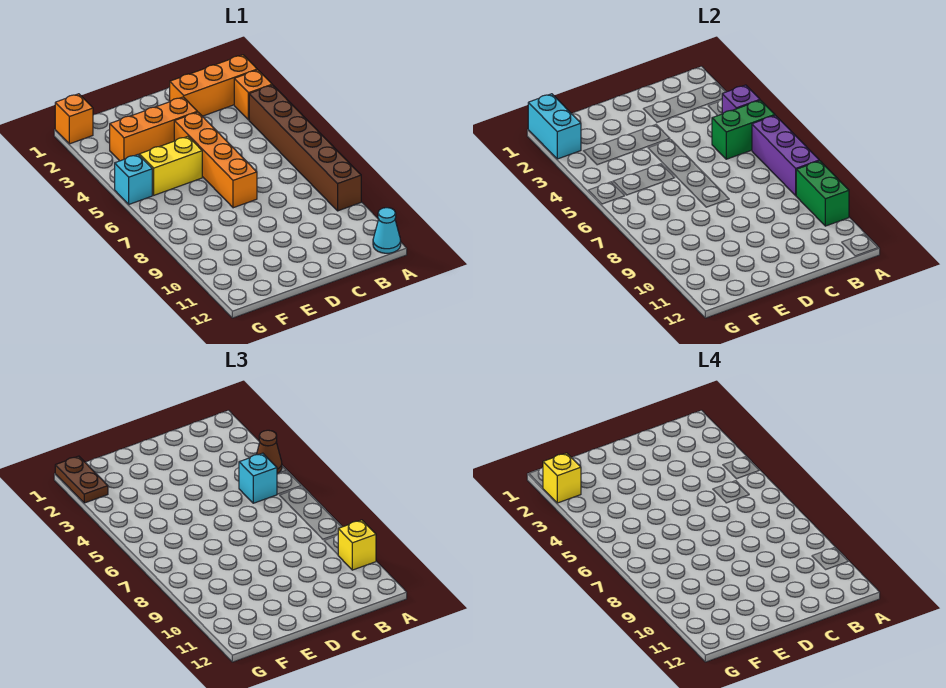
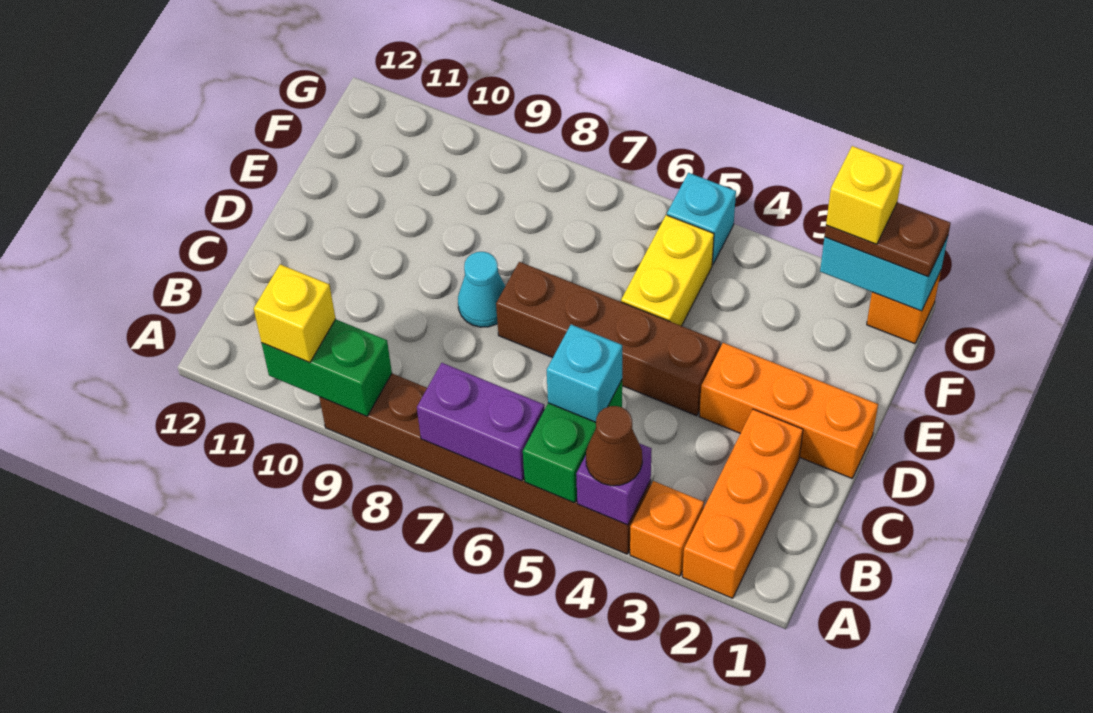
purple brick A6:A8 level 2 -> purple brick A6:A7 level 2
cyan cone A12 level 1 -> cyan cone D8 level 1
orange brick D3:F3 level 1 -> orange brick D1:D3 level 1
orange brick D4:D7 level 1 -> brown brick D4:D7 level 1

